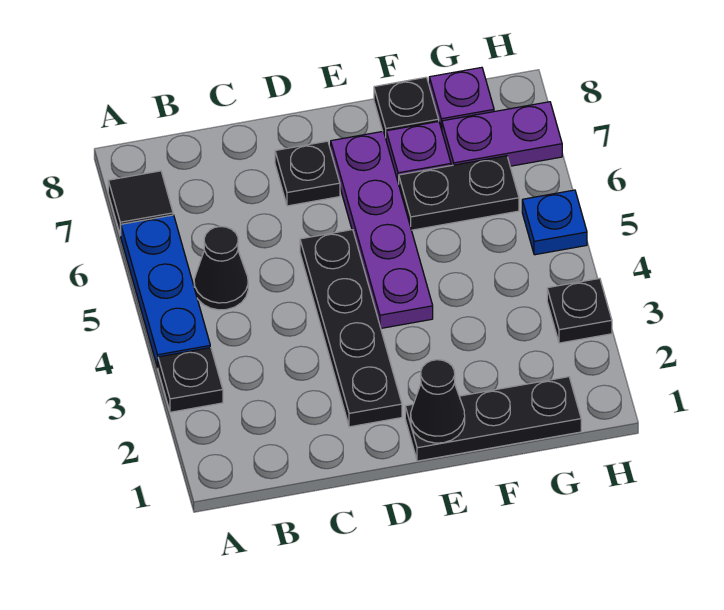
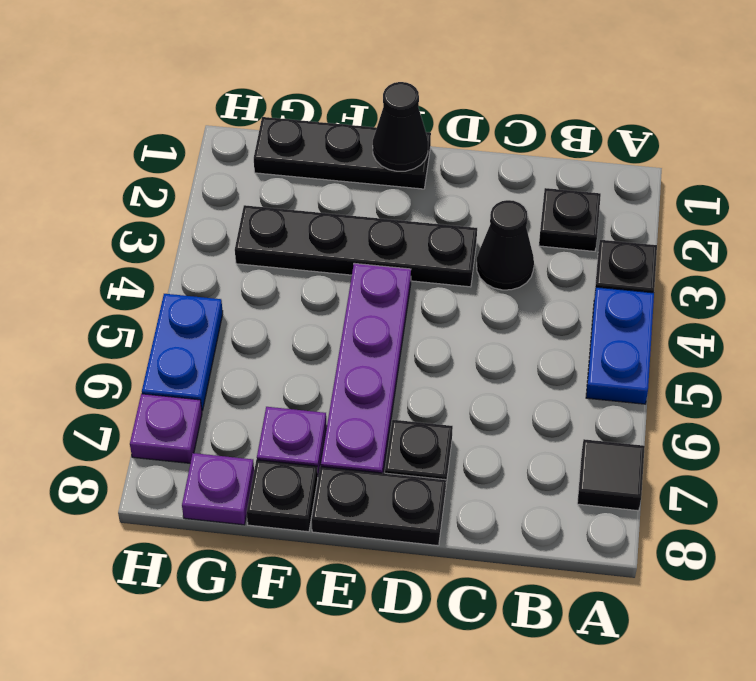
blue plate A4:A6 level 1 -> blue plate A4:A5 level 1
black cone B5 level 1 -> black cone C3 level 1
black plate D2:D5 level 1 -> black plate D3:G3 level 1
black plate F6:G6 level 1 -> black plate D8:E8 level 1
purple plate G7:H7 level 1 -> purple plate H7 level 1
black plate H3 level 1 -> black plate B2 level 1
blue plate H5 level 1 -> blue plate H5:H6 level 1

